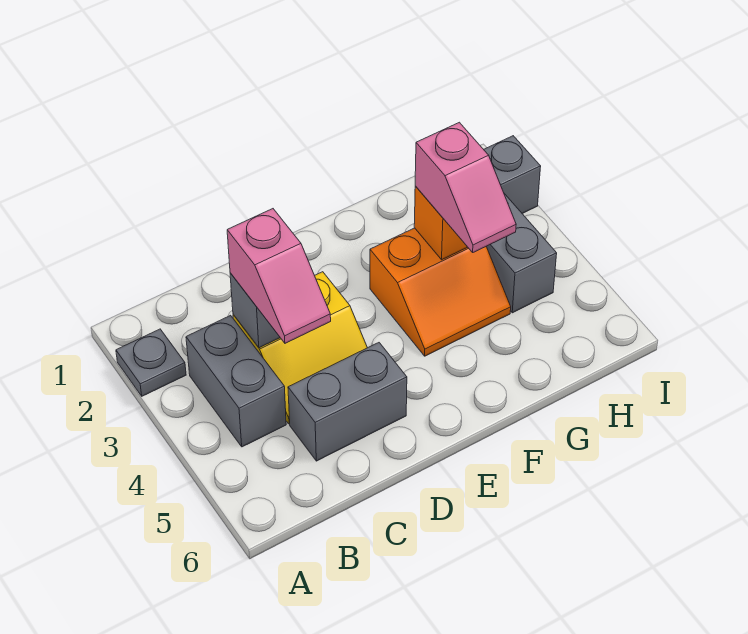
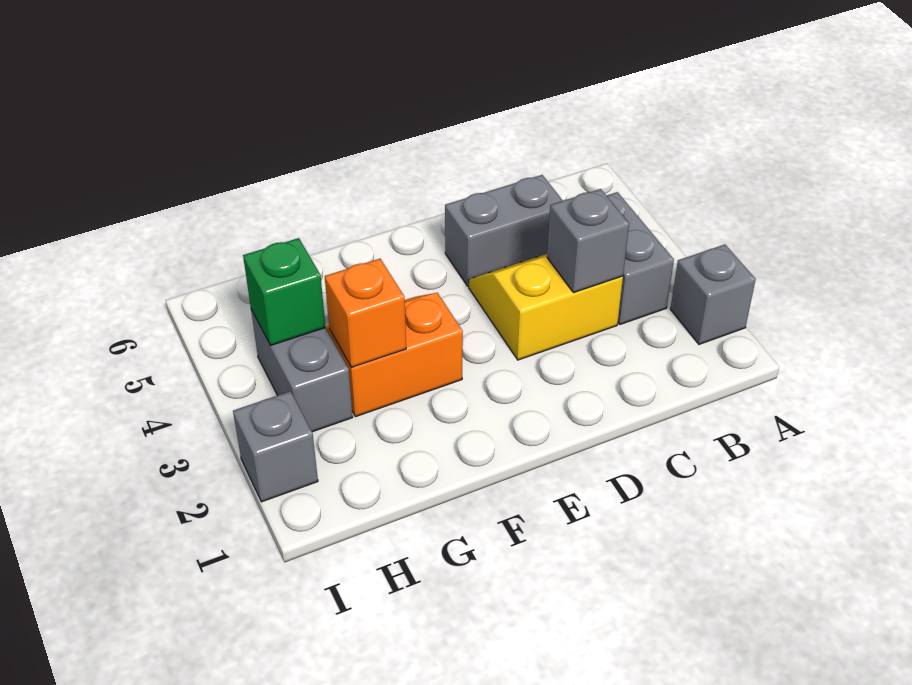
grey plate A2 level 1 -> grey brick A2 level 1
pink slope C3:C4 level 3 top 3 -> none
pink slope G3:G4 level 3 top 3 -> none
none -> green brick H4 level 2

